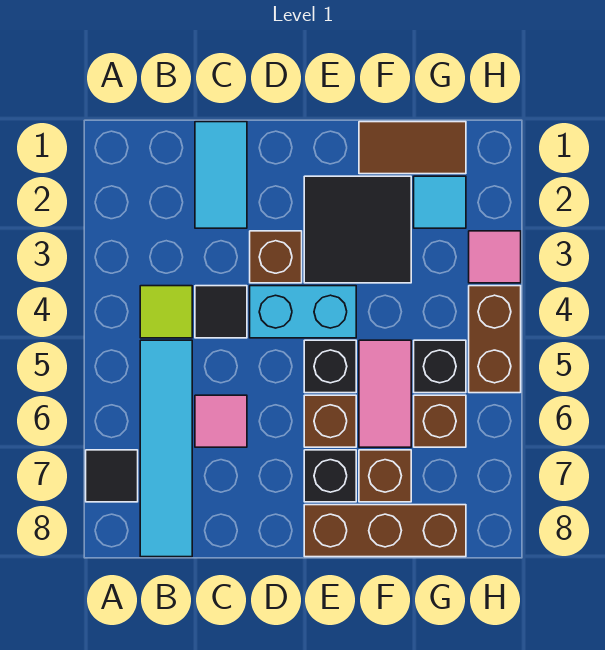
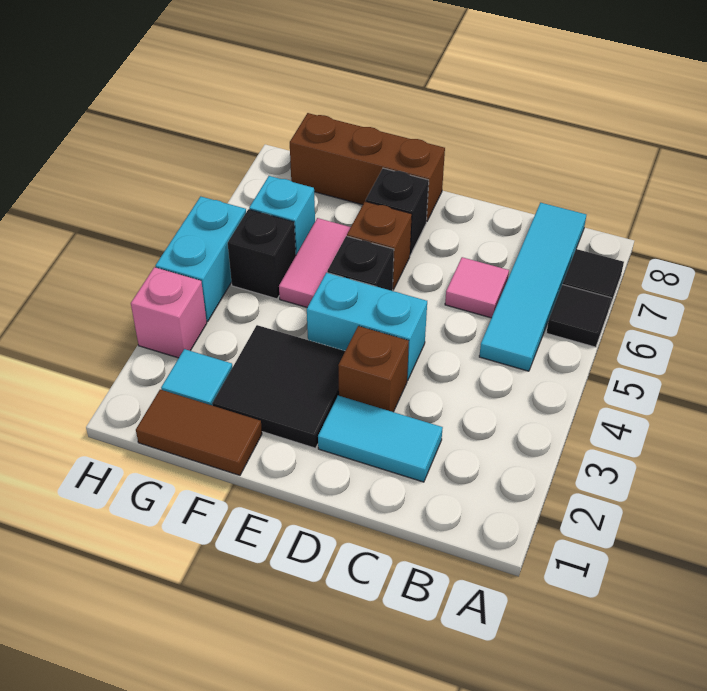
lime tile B4 level 1 -> none
cyan tile C1:C2 level 1 -> cyan tile C2:D2 level 1
black tile C4 level 1 -> black tile A6 level 1
brown brick F7 level 1 -> none
brown brick G6 level 1 -> cyan brick G6 level 1
pink tile H3 level 1 -> pink brick H3 level 1
brown brick H4:H5 level 1 -> cyan brick H4:H5 level 1

